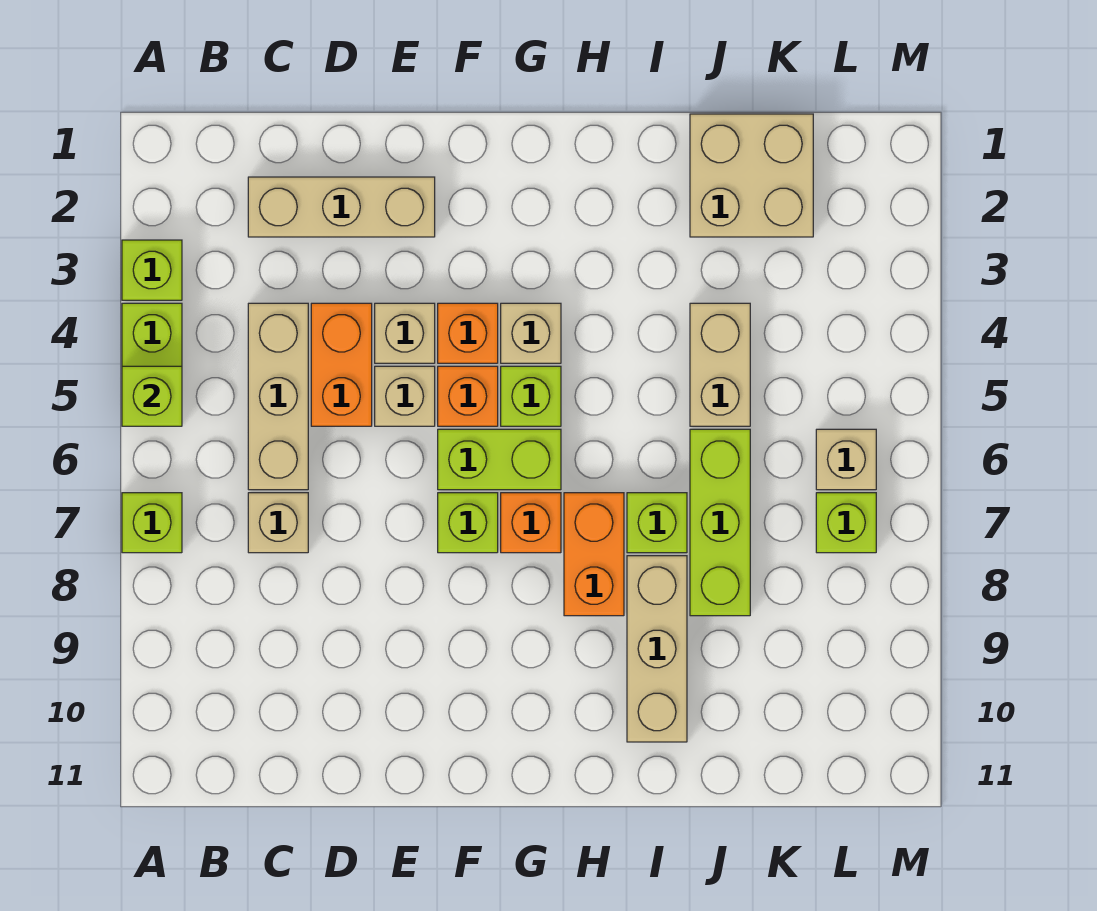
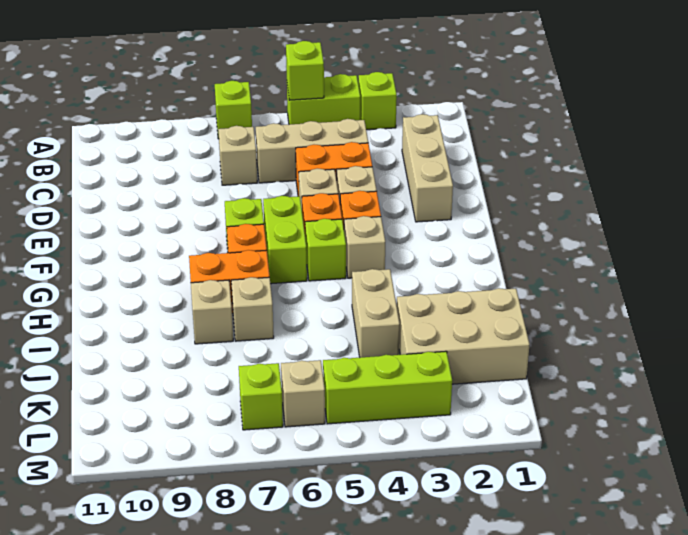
lime brick I7 level 1 -> tan brick I7 level 1
tan brick I8:I10 level 1 -> tan brick I8 level 1
tan brick J1:K2 level 1 -> tan brick J1:K3 level 1
tan brick J4:J5 level 1 -> tan brick I4:J4 level 1
lime brick J6:J8 level 1 -> lime brick L3:L5 level 1

